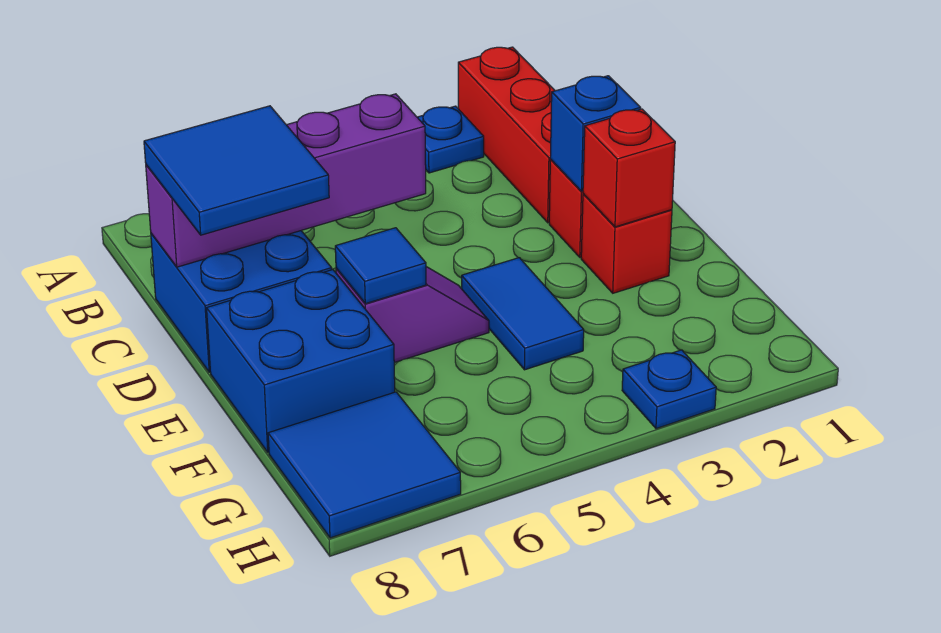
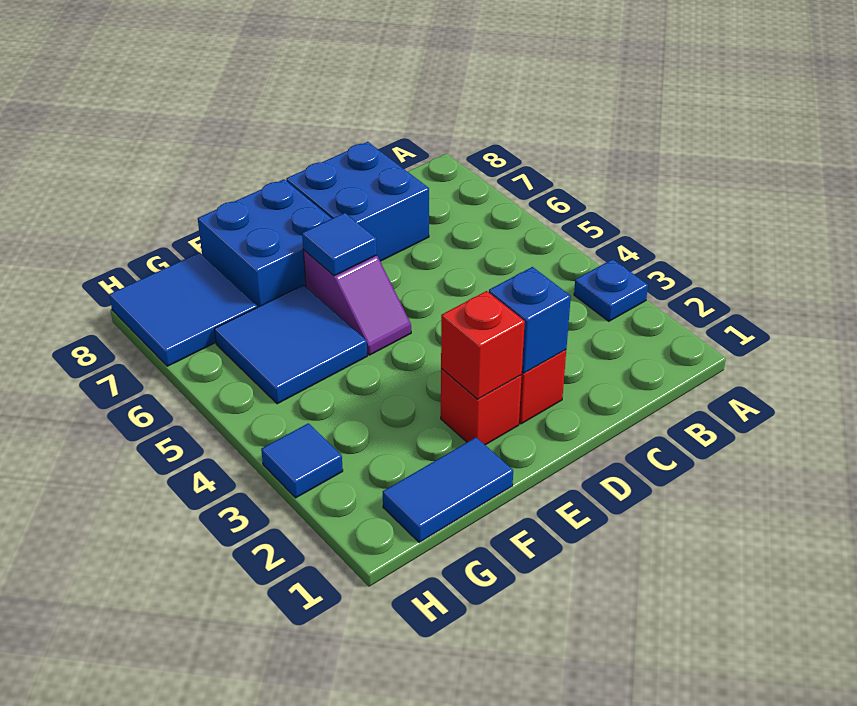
red brick A2:C2 level 1 -> none
purple brick C5:C8 level 2 -> none
blue tile C7:D8 level 3 -> blue tile F5:G6 level 1
blue tile E4:F4 level 1 -> blue tile F1:G1 level 1
blue plate H3 level 1 -> blue tile H3 level 1

